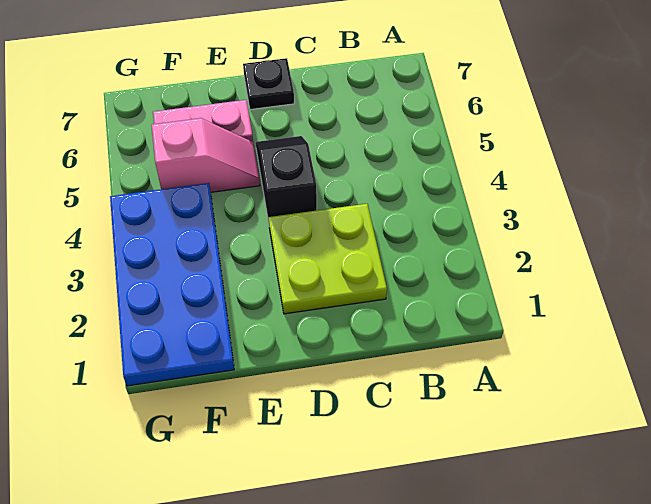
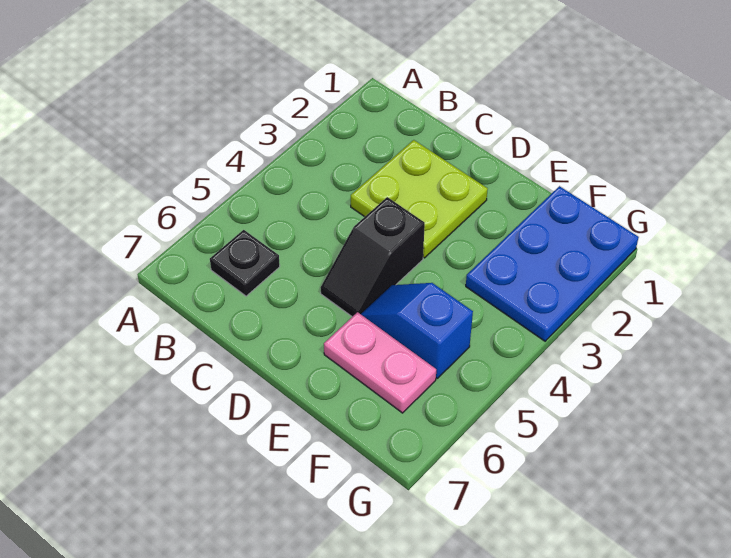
black plate D7 level 1 -> black plate B6 level 1
pink slope E5:F5 level 1 top F -> blue slope E5:F5 level 1 top F
blue plate F1:G4 level 1 -> blue plate F1:G3 level 1

